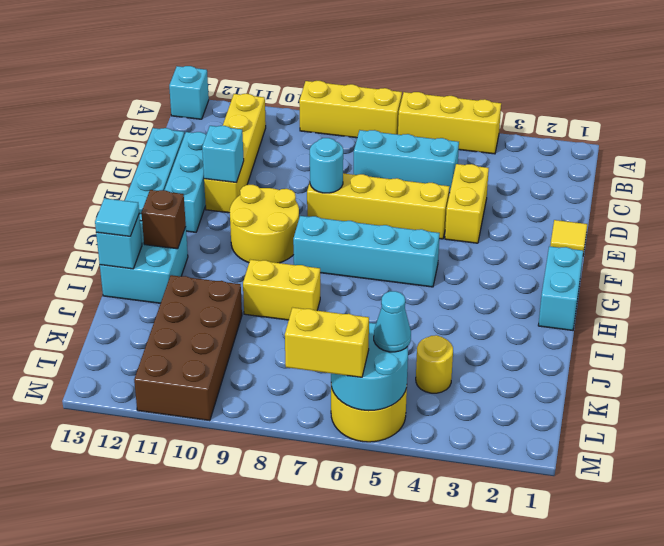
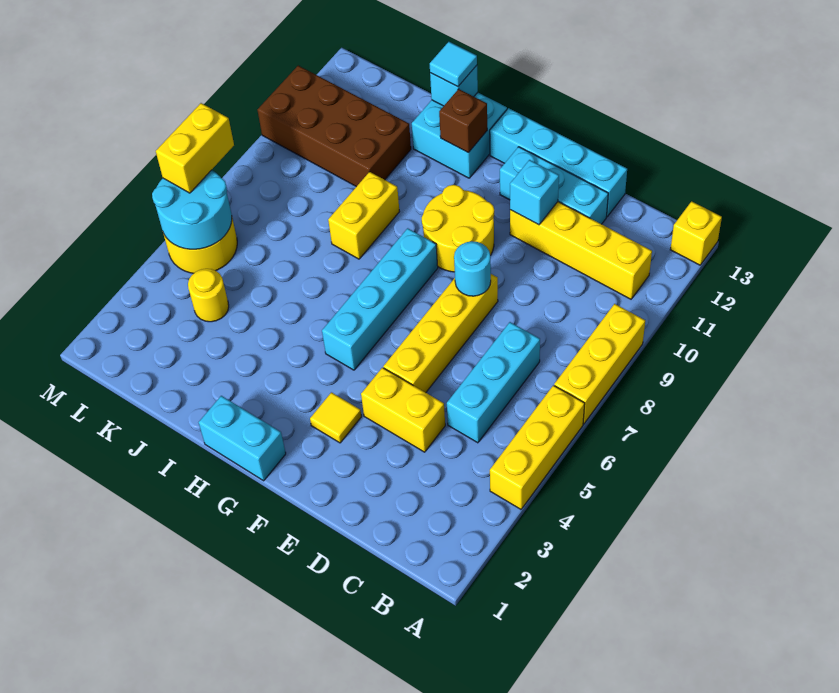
cyan brick A13 level 1 -> yellow brick A13 level 1
yellow tile E1 level 1 -> yellow tile F3 level 1
cyan cone L5 level 3 -> none

